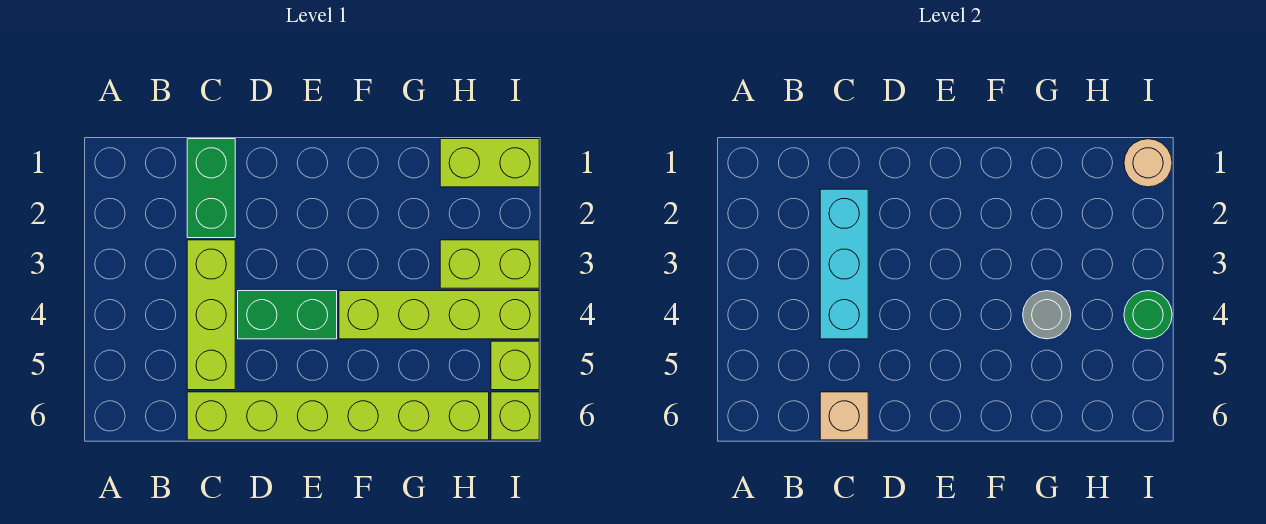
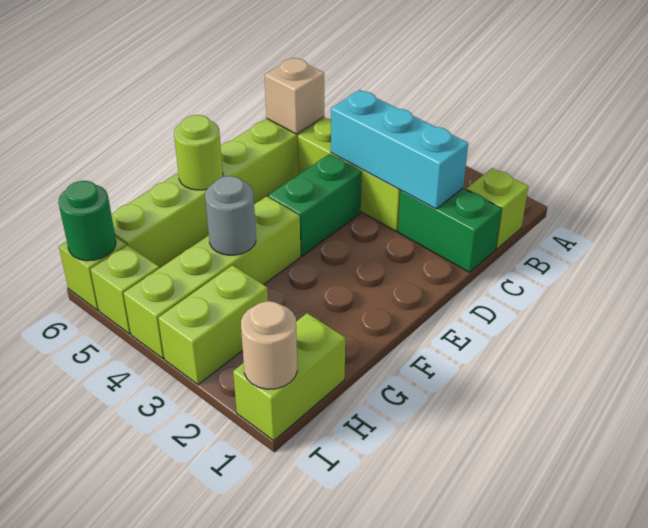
none -> lime brick B1 level 1
none -> lime round brick F6 level 2
green round brick I4 level 2 -> green round brick I6 level 2

